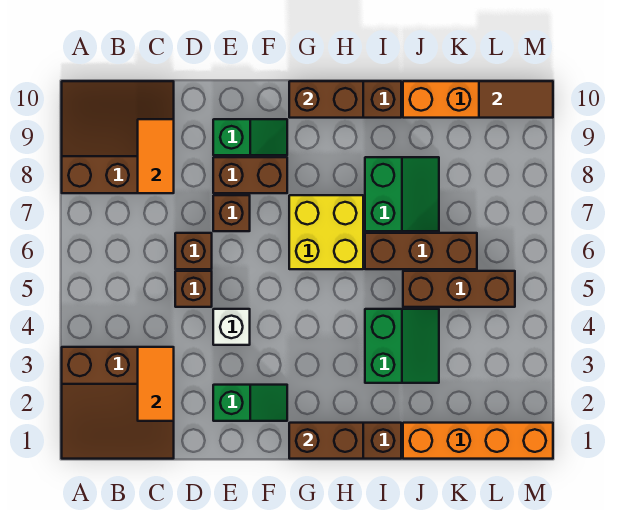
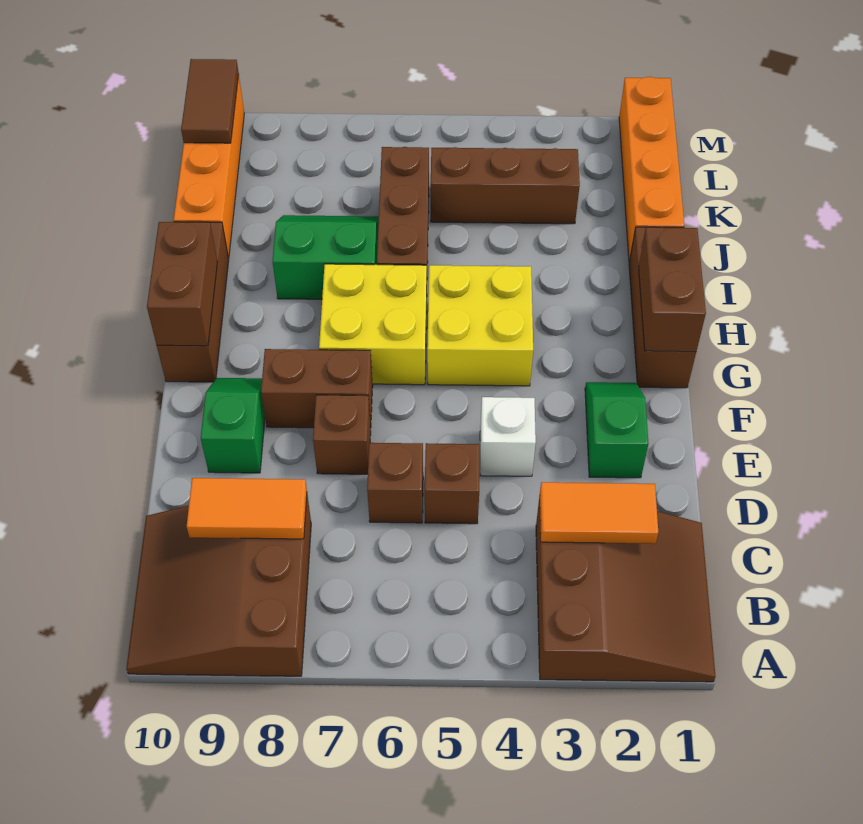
brown brick E8:F8 level 1 -> brown brick F7:F8 level 1
none -> yellow brick G4:H5 level 1
green slope I3:J4 level 1 top I -> none
brown brick J5:L5 level 1 -> brown brick K3:K5 level 1

